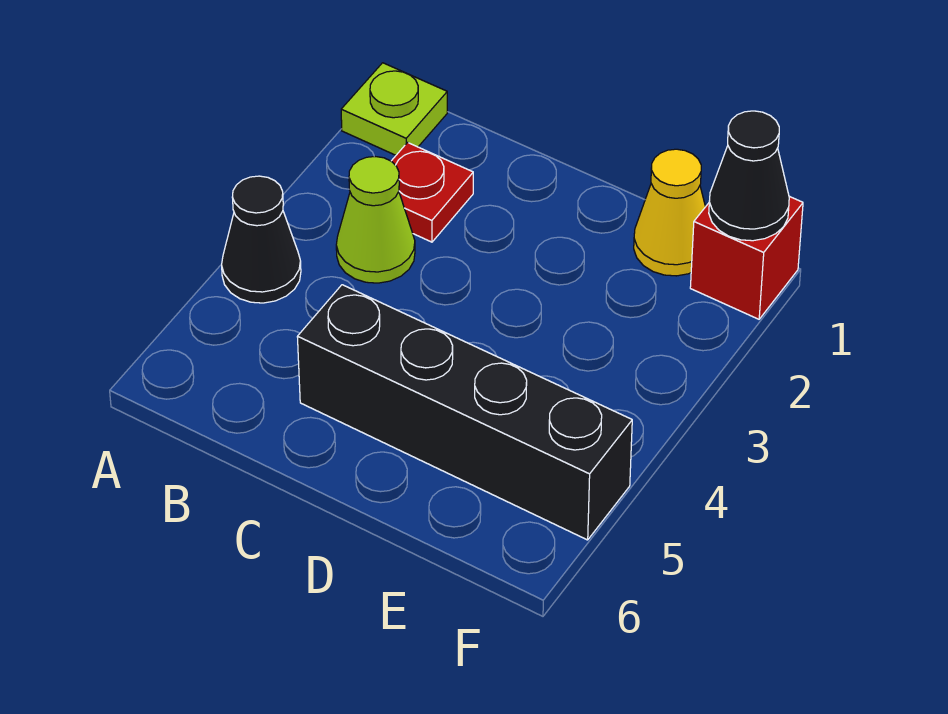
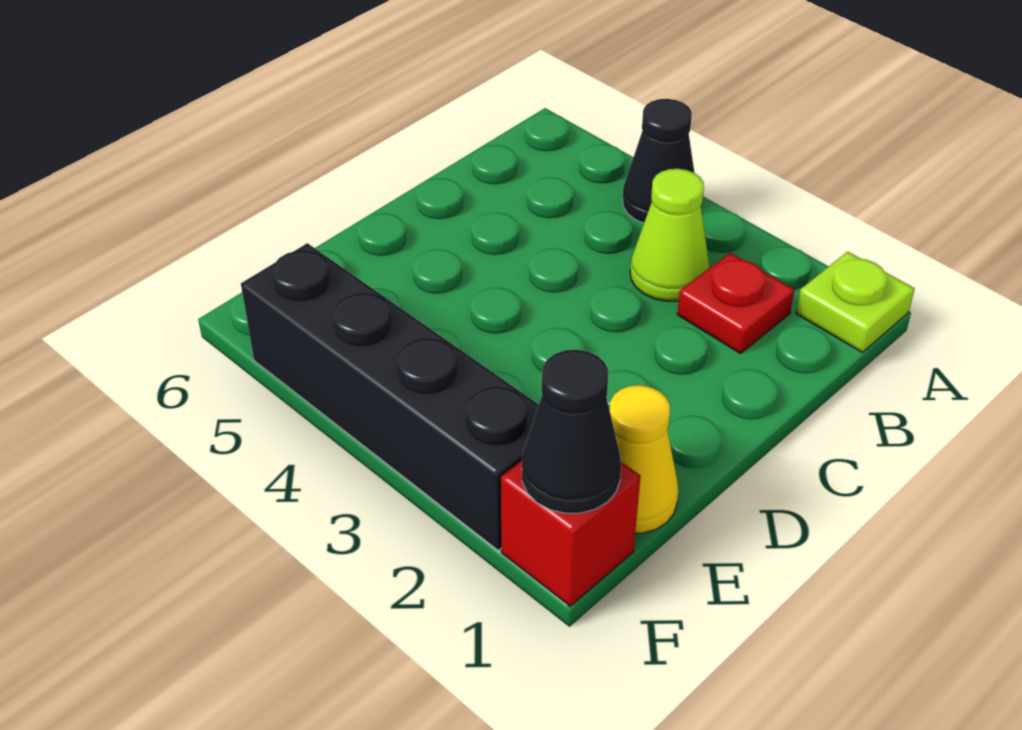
black brick C5:F5 level 1 -> black brick F2:F5 level 1

